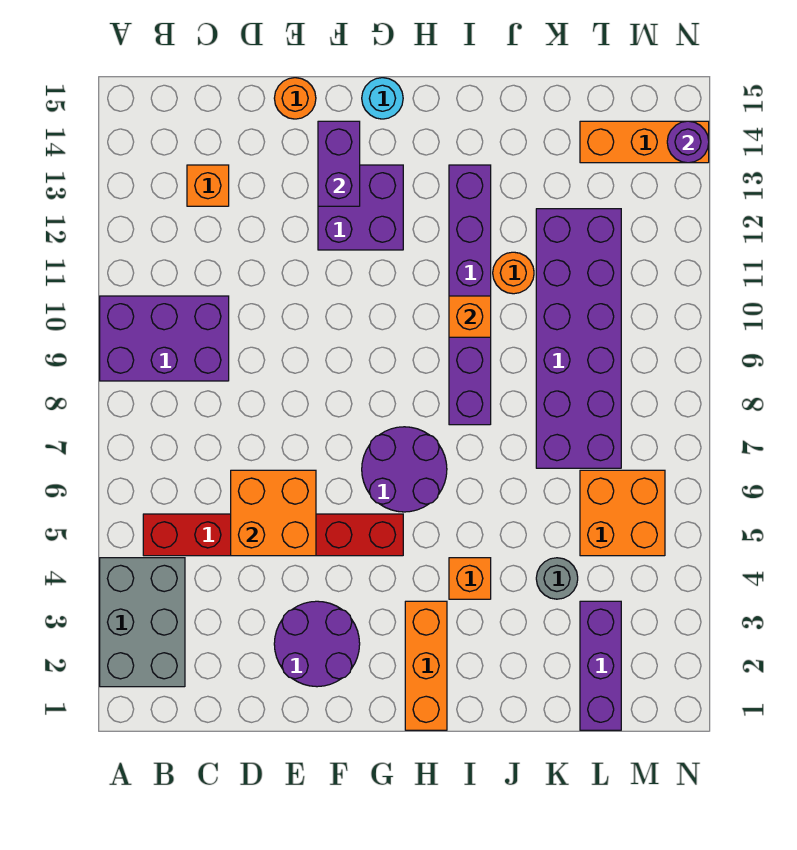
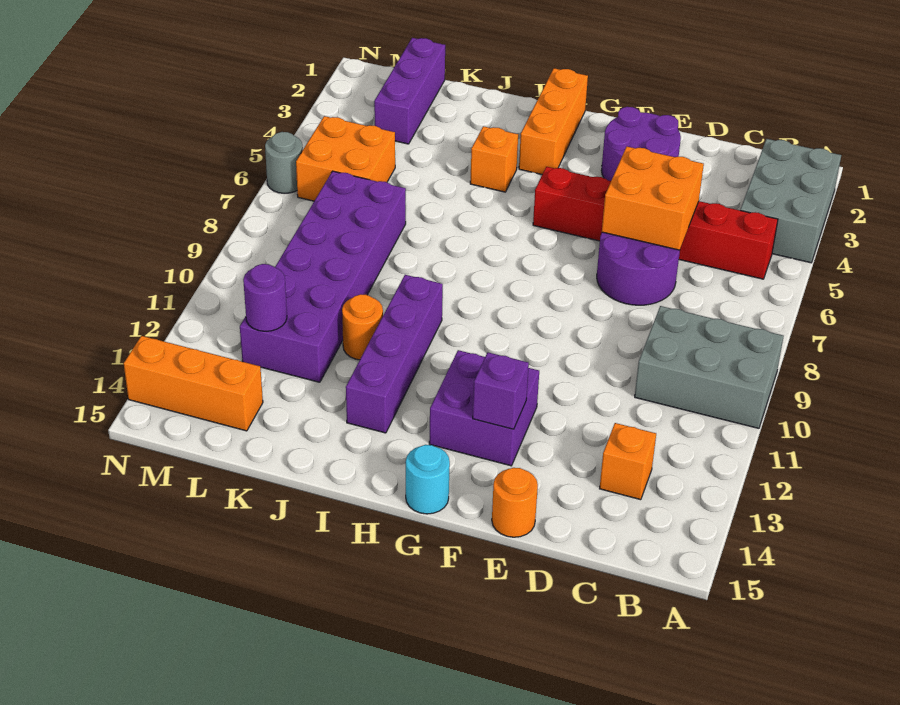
purple brick A9:C10 level 1 -> grey brick A9:C10 level 1
purple brick F13:F14 level 2 -> purple brick F13 level 2
purple round brick G6:H7 level 1 -> purple round brick D6:E7 level 1
purple brick I8:I13 level 1 -> purple brick I10:I13 level 1
orange brick I10 level 2 -> none
grey round brick K4 level 1 -> grey round brick N6 level 1
purple round brick N14 level 2 -> purple round brick L12 level 2

